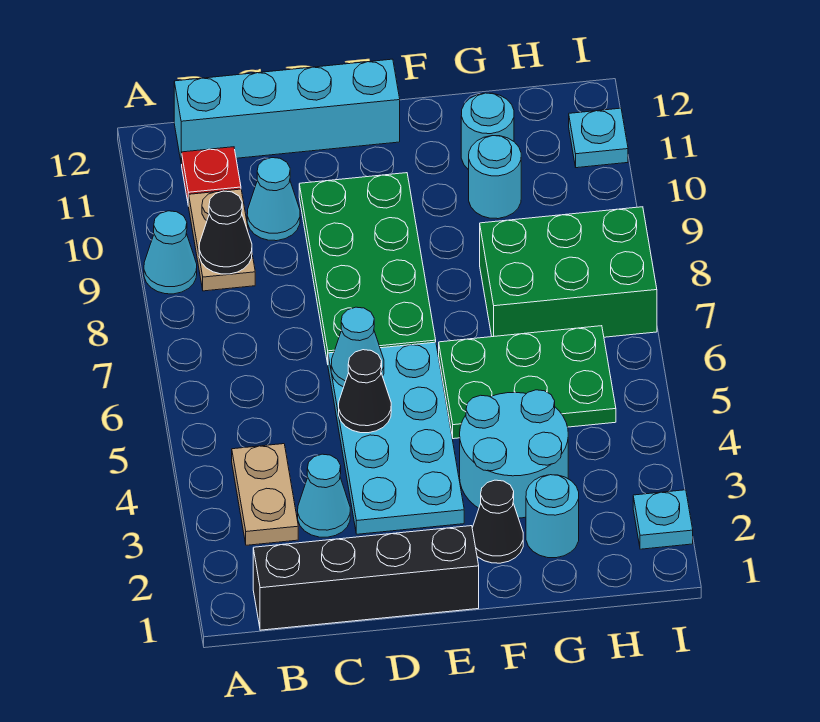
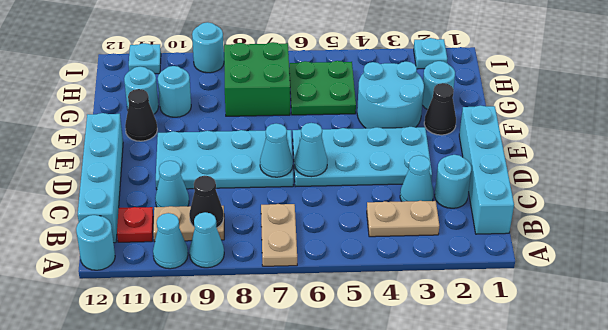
none -> tan plate A7:B7 level 1
none -> cyan cone A10 level 1
none -> cyan round brick A12 level 1
black brick B1:E1 level 1 -> cyan brick B1:E1 level 1
none -> cyan round brick C2 level 1
black cone D5 level 2 -> black cone F11 level 1
green plate D7:E10 level 1 -> cyan plate D7:E10 level 1
none -> cyan cone D7 level 2
green plate F5:H6 level 1 -> green plate G5:H6 level 1
green brick G7:I8 level 1 -> green brick G7:H8 level 1
none -> cyan round brick I9 level 1

